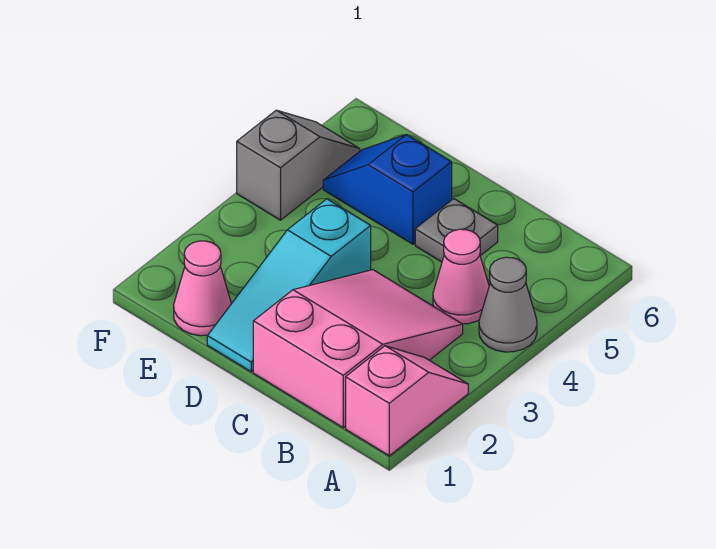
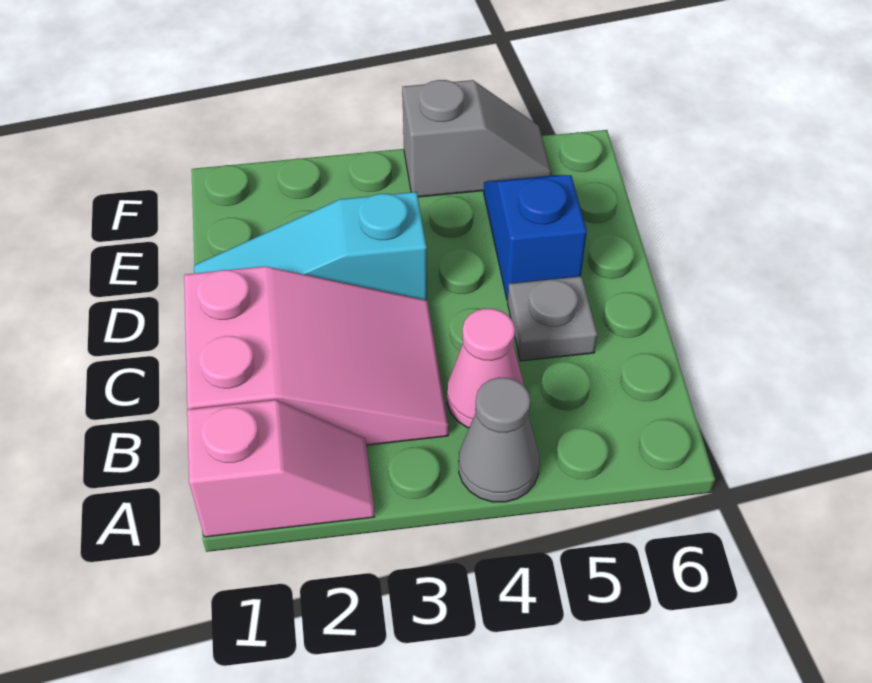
pink cone E1 level 1 -> none

